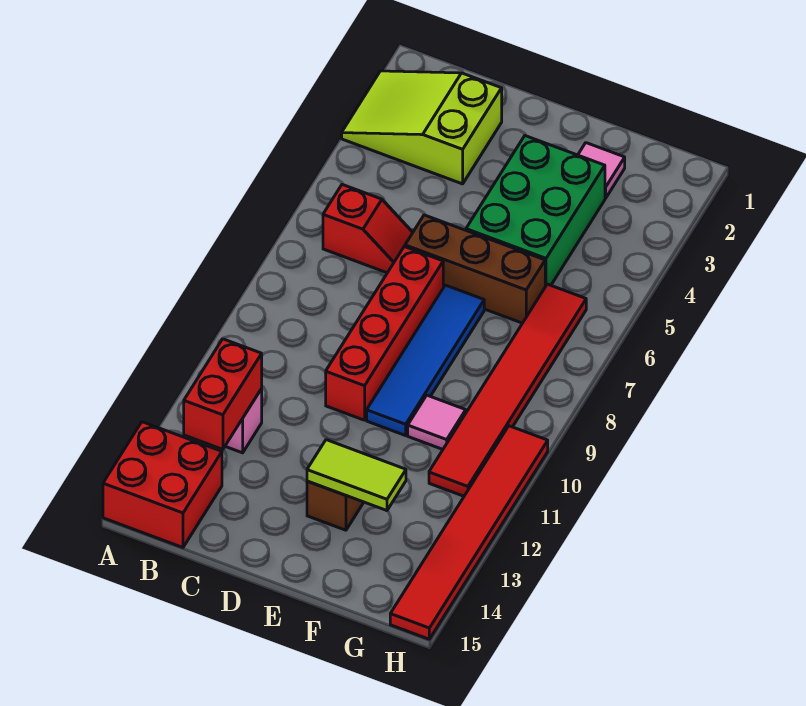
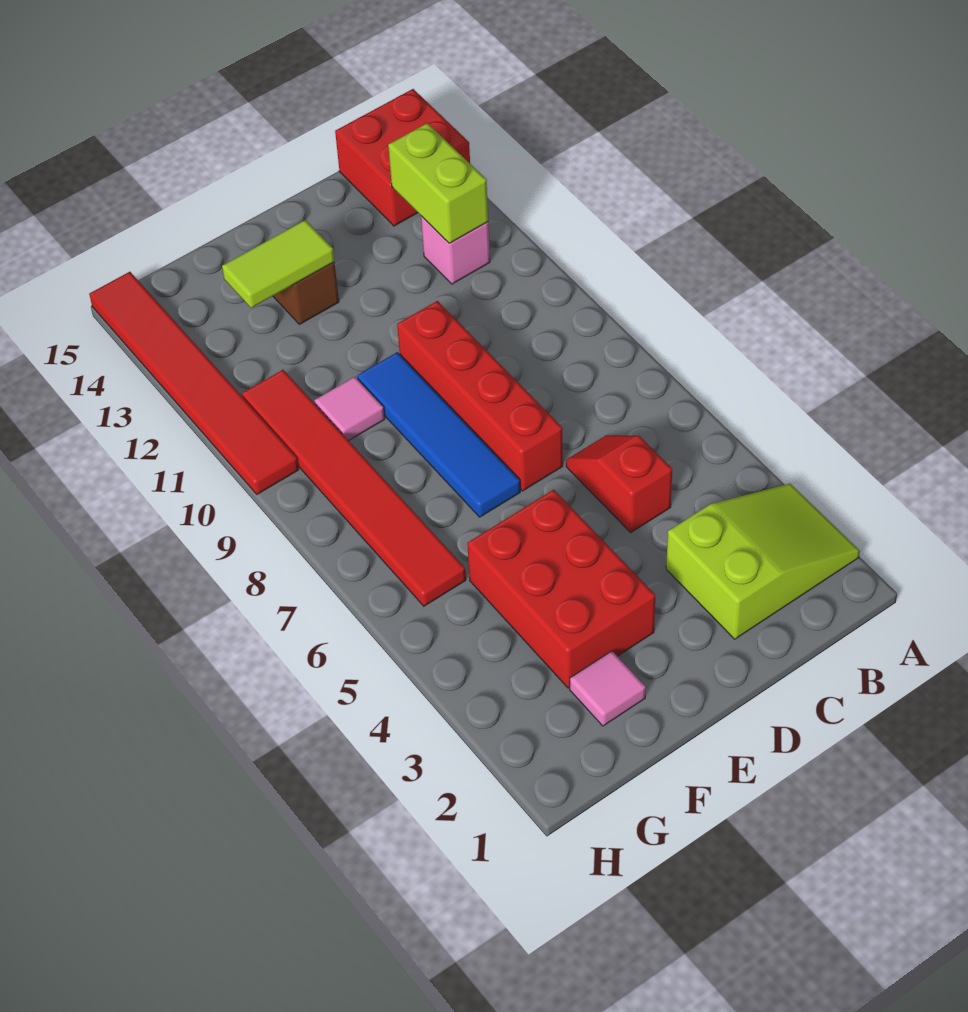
red slope B6:C6 level 1 top B -> red slope C5:C6 level 1 top 5
red brick B12:B13 level 2 -> lime brick B12:B13 level 2
brown brick D6:F6 level 1 -> none
green brick E3:F5 level 1 -> red brick E3:F5 level 1

